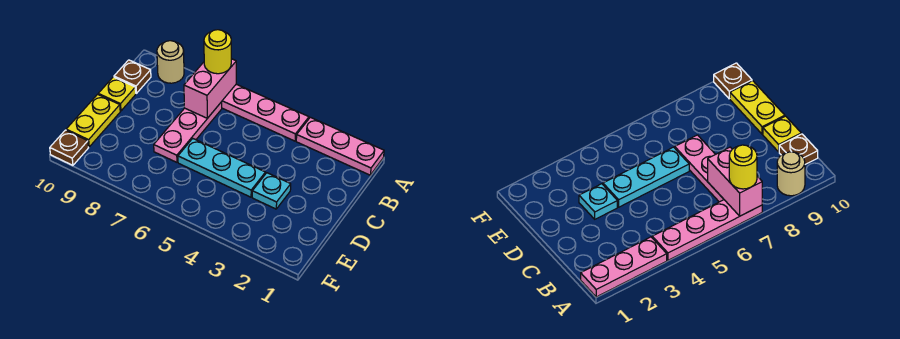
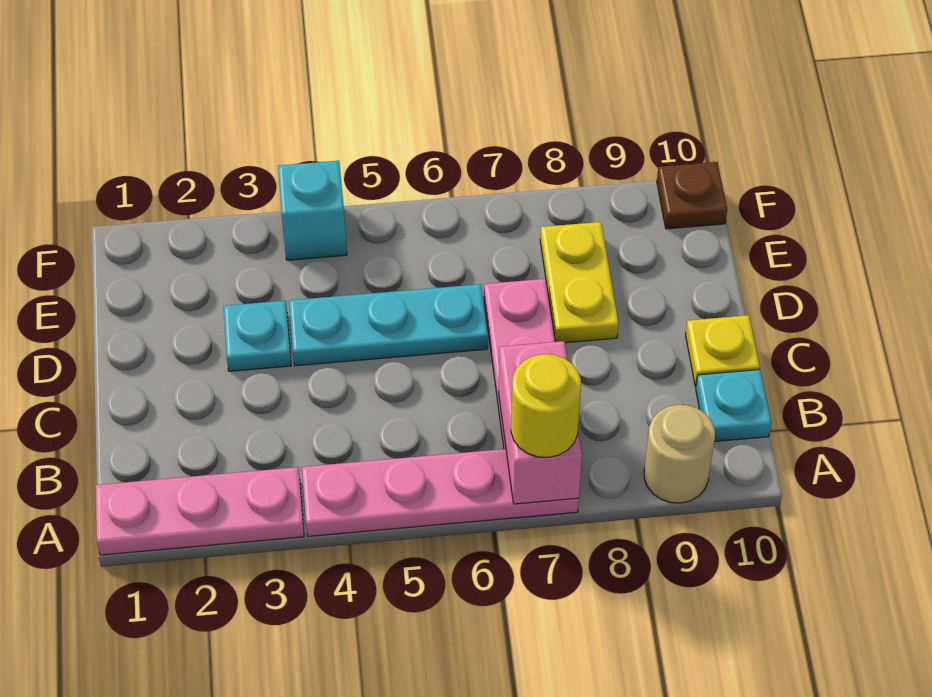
brown plate B10 level 1 -> cyan plate B10 level 1
yellow plate D10:E10 level 1 -> yellow plate D8:E8 level 1
none -> cyan brick F4 level 1

